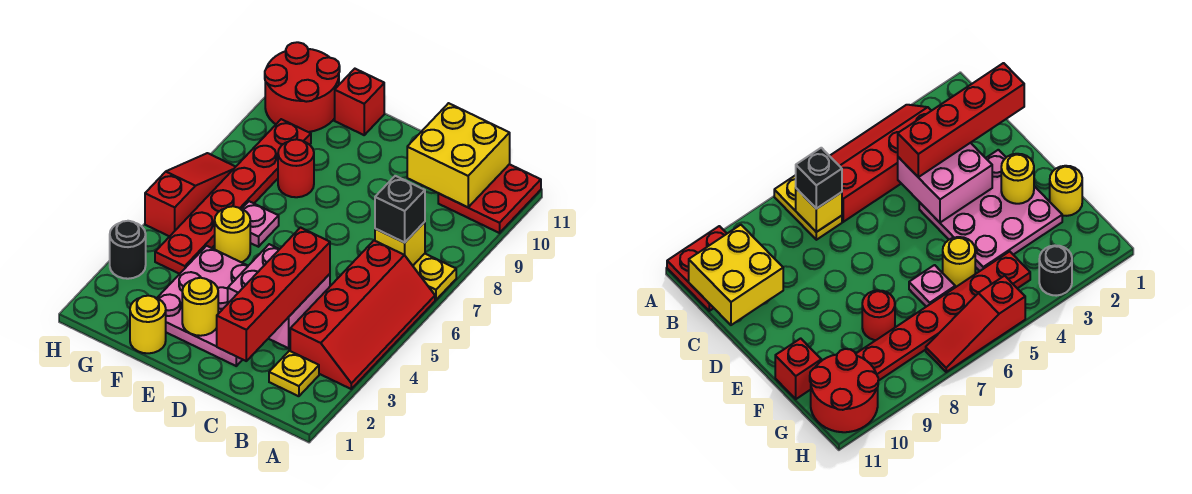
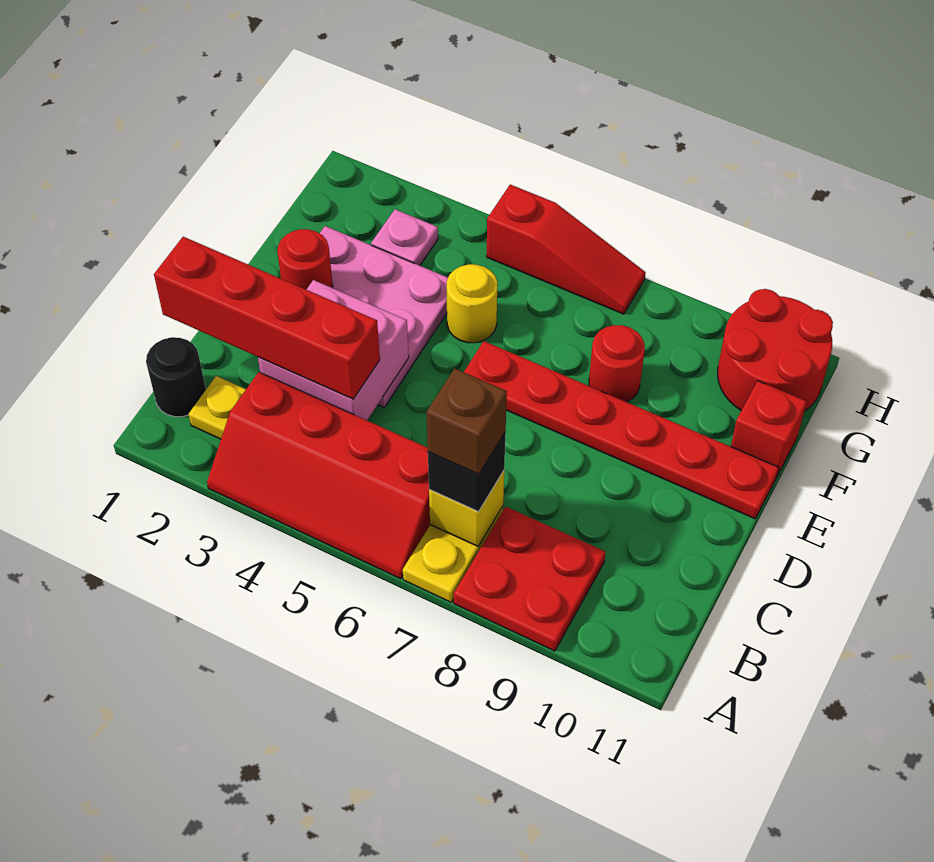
red plate A10:B11 level 1 -> red plate A8:B9 level 1
none -> brown brick B7 level 4
yellow brick B10:C11 level 2 -> none
yellow round brick E2 level 2 -> red round brick E2 level 2
yellow round brick F1 level 1 -> none
pink plate F6 level 1 -> pink plate G3 level 1
red plate G4:G9 level 1 -> red plate E6:E11 level 1
black round brick H3 level 1 -> black round brick B1 level 1

